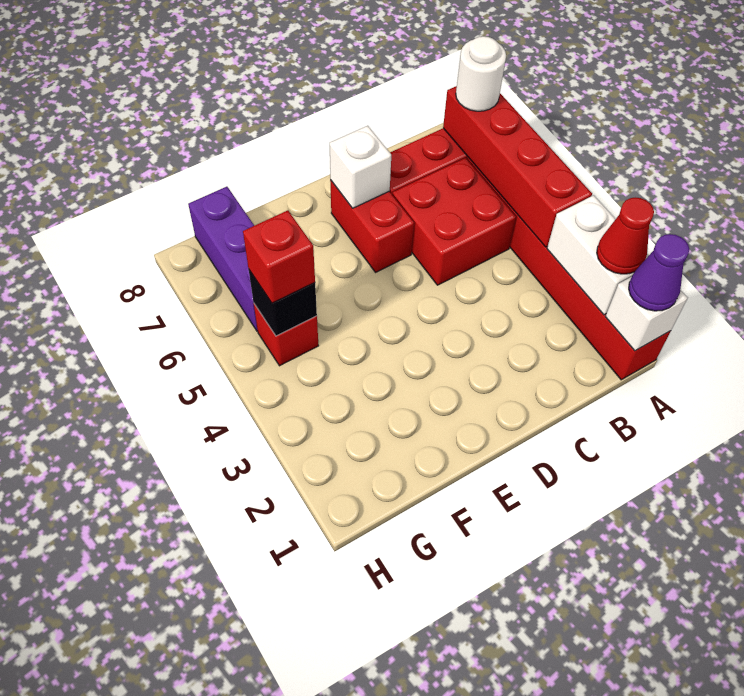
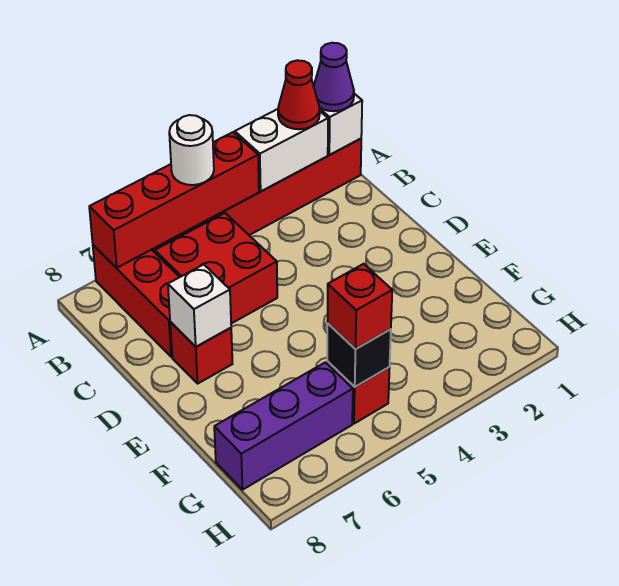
white round brick A7 level 3 -> white round brick A5 level 3
red brick D6:D7 level 1 -> red brick D7 level 1

